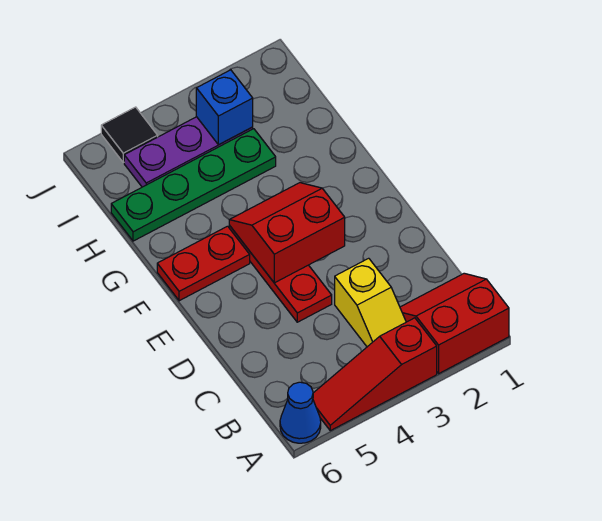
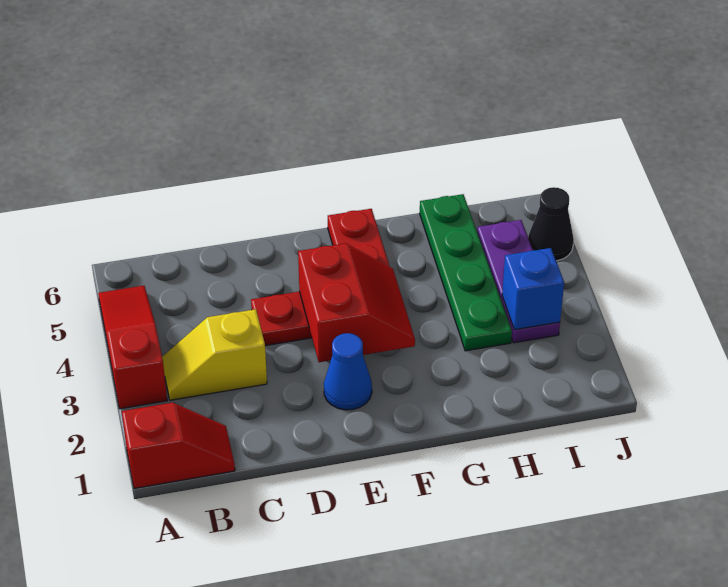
red slope A1:B2 level 1 top A -> red slope A1:B1 level 1 top A
blue cone A6 level 1 -> blue cone E2 level 1
black tile J5 level 1 -> black cone J5 level 1

